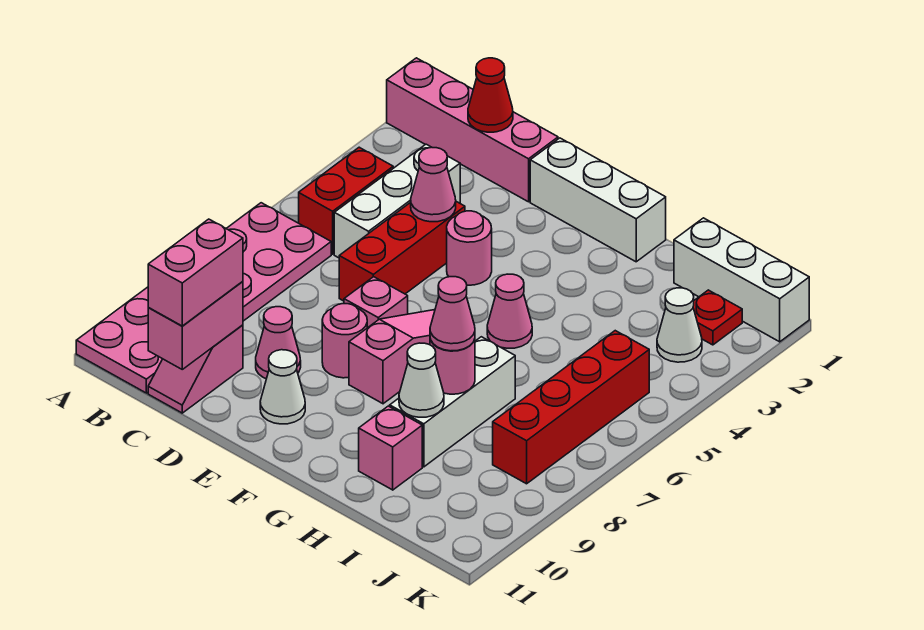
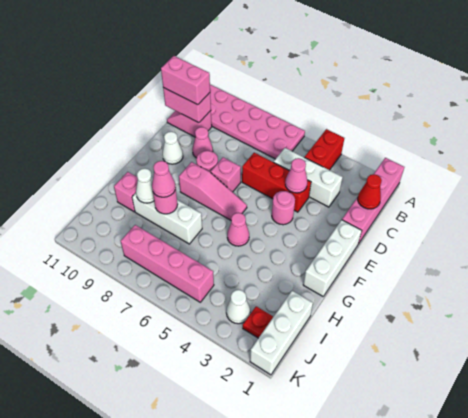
red brick B4:B5 level 1 -> red brick A4:B4 level 1
red brick J5:J8 level 1 -> pink brick J5:J8 level 1

